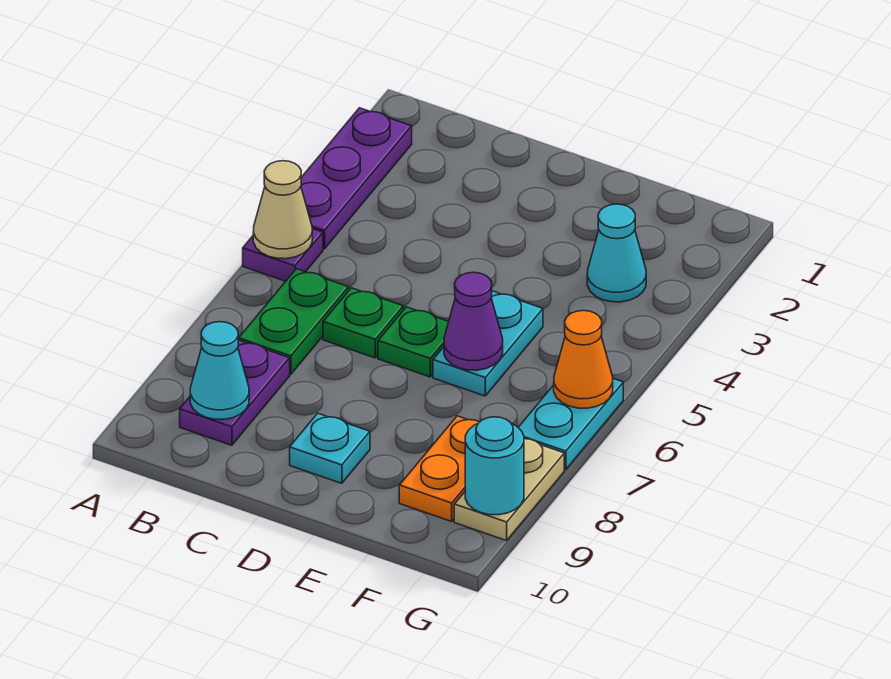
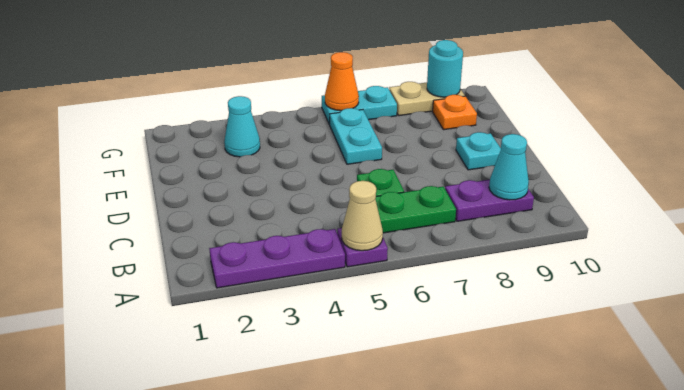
green plate D6 level 1 -> none
cyan plate E5:E6 level 1 -> cyan plate E6:F6 level 1
purple cone E6 level 2 -> none
orange plate F8:F9 level 1 -> orange plate F9 level 1

